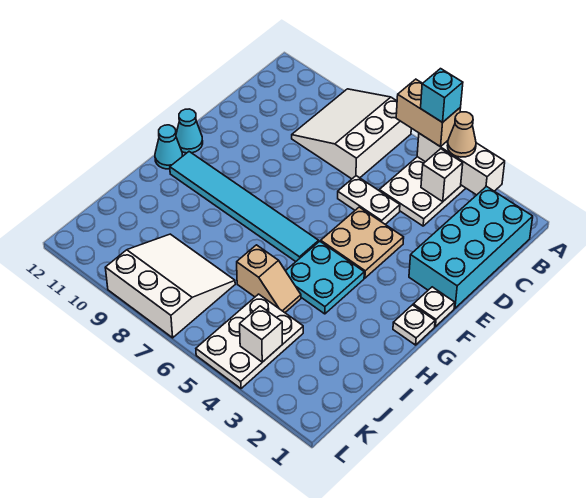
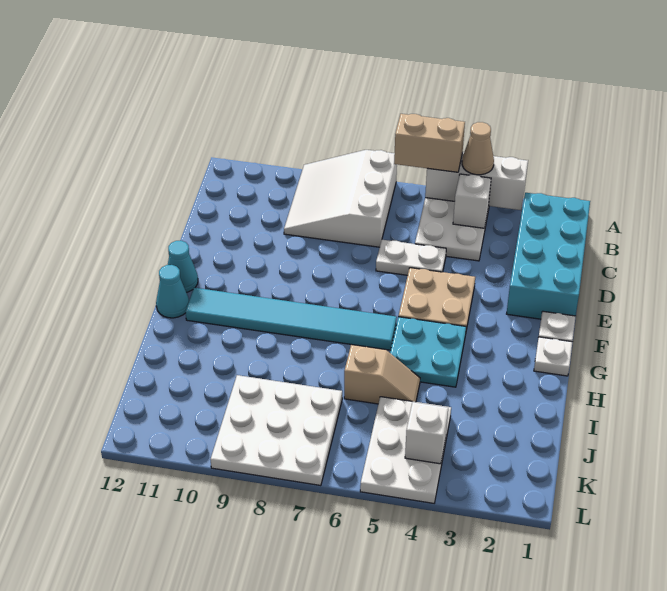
cyan brick A5 level 4 -> none
white slope J7:L9 level 1 top L -> white plate J7:L9 level 1

